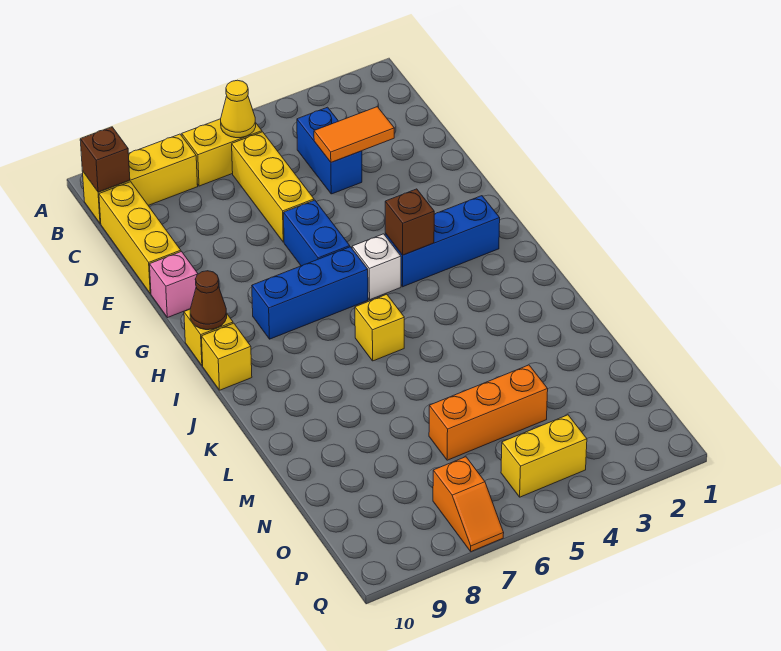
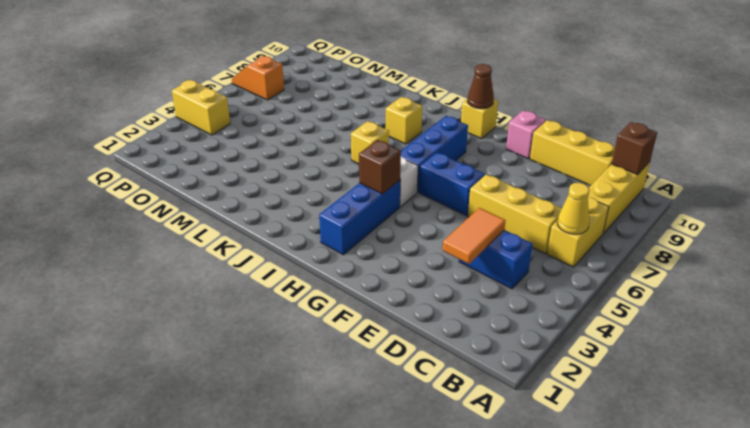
yellow brick I10 level 1 -> yellow brick J8 level 1
orange brick N4:N6 level 1 -> none
yellow brick P4:P5 level 1 -> yellow brick P4:Q4 level 1

